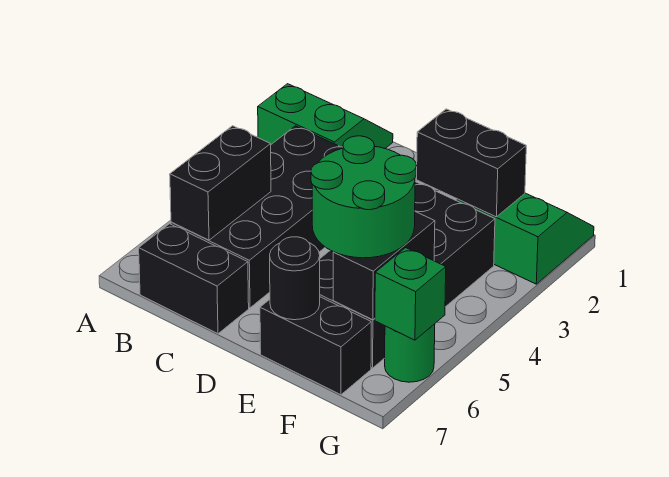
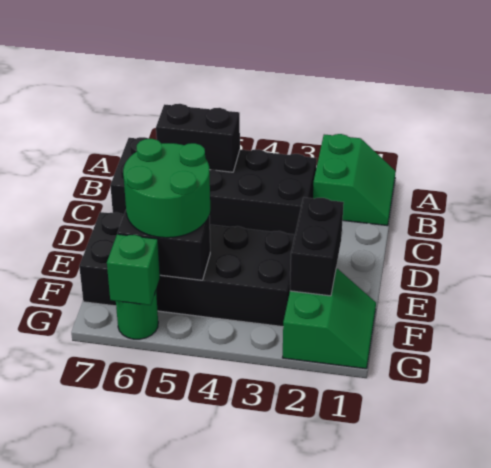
black round brick E7 level 2 -> none

